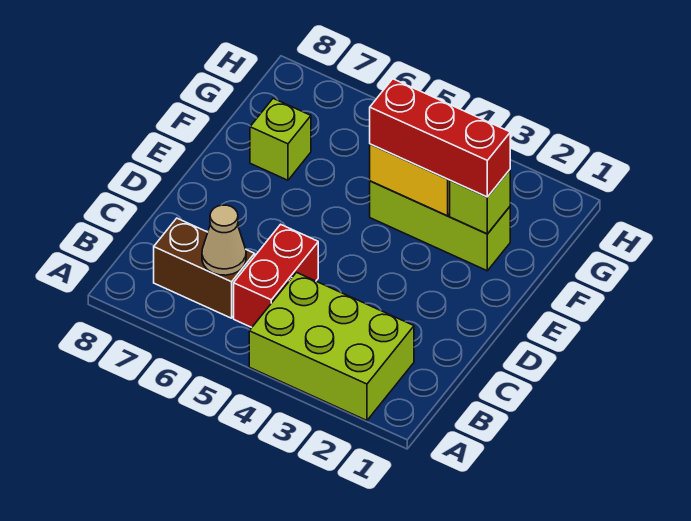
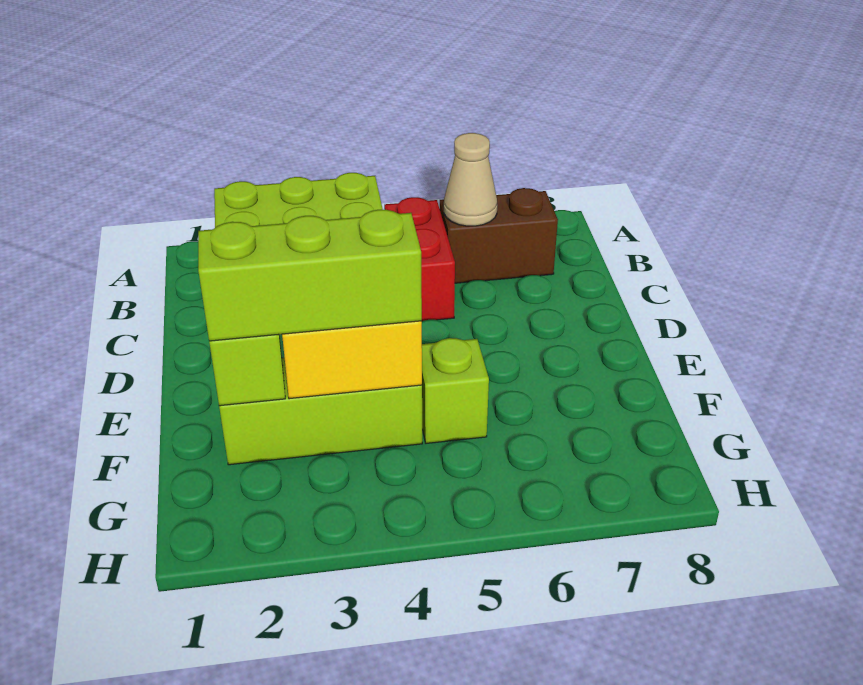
red brick F2:F4 level 3 -> lime brick F2:F4 level 3
lime brick F7 level 1 -> lime brick F5 level 1

